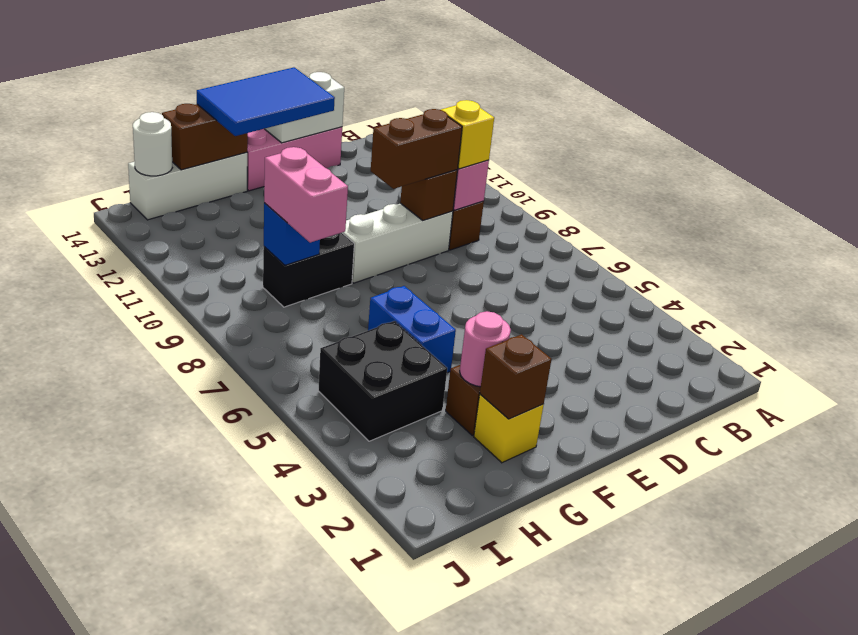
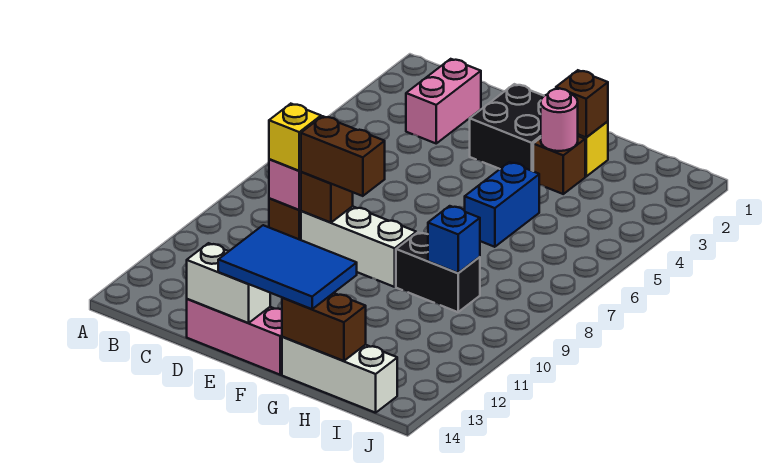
black brick H4:I5 level 1 -> black brick E2:F3 level 1
pink brick H8:H9 level 3 -> pink brick C2:C3 level 1
white round brick I14 level 2 -> none

